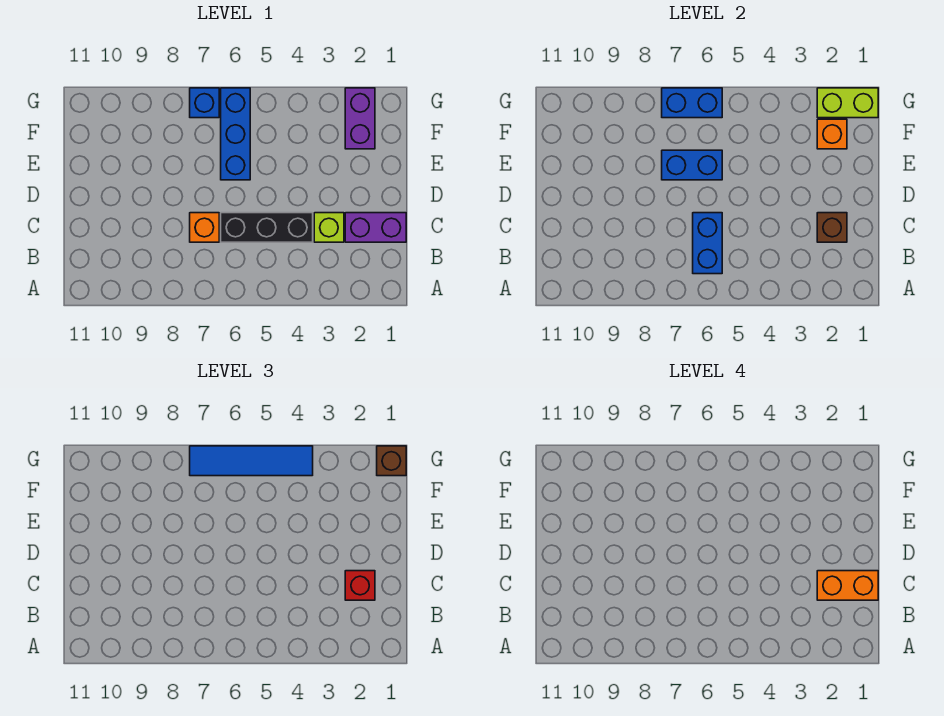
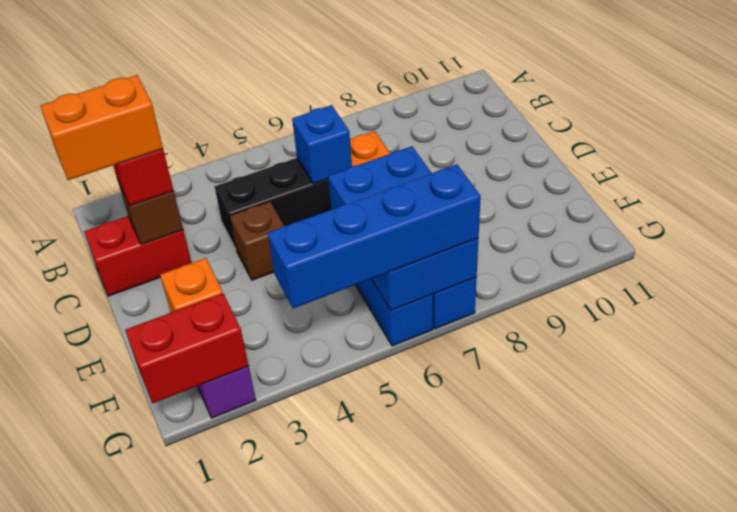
blue brick B6:C6 level 2 -> blue brick C6 level 2
purple brick C1:C2 level 1 -> red brick C1:C2 level 1
lime brick C3 level 1 -> none
lime brick G1:G2 level 2 -> red brick G1:G2 level 2
brown brick G1 level 3 -> brown brick D4 level 1
blue tile G4:G7 level 3 -> blue brick G4:G7 level 3

